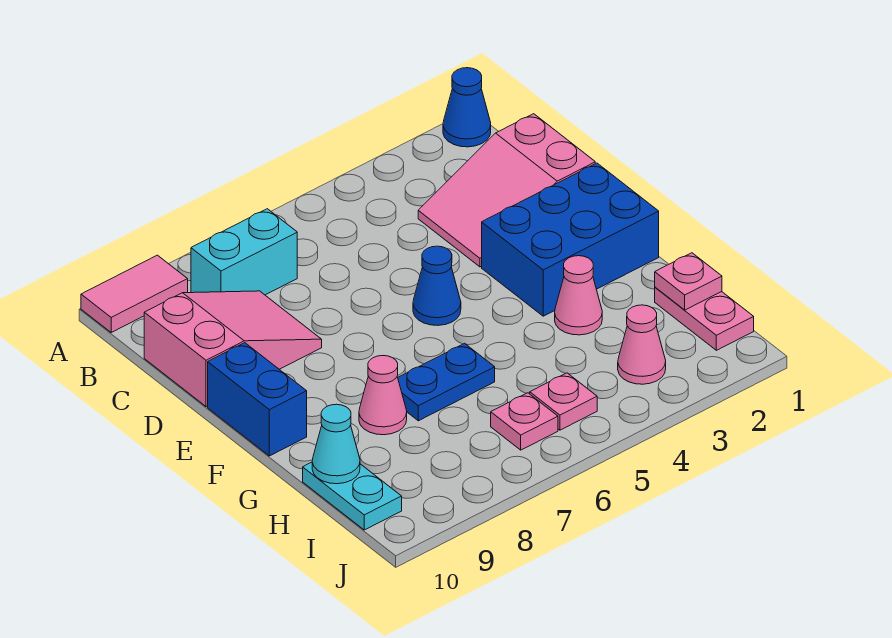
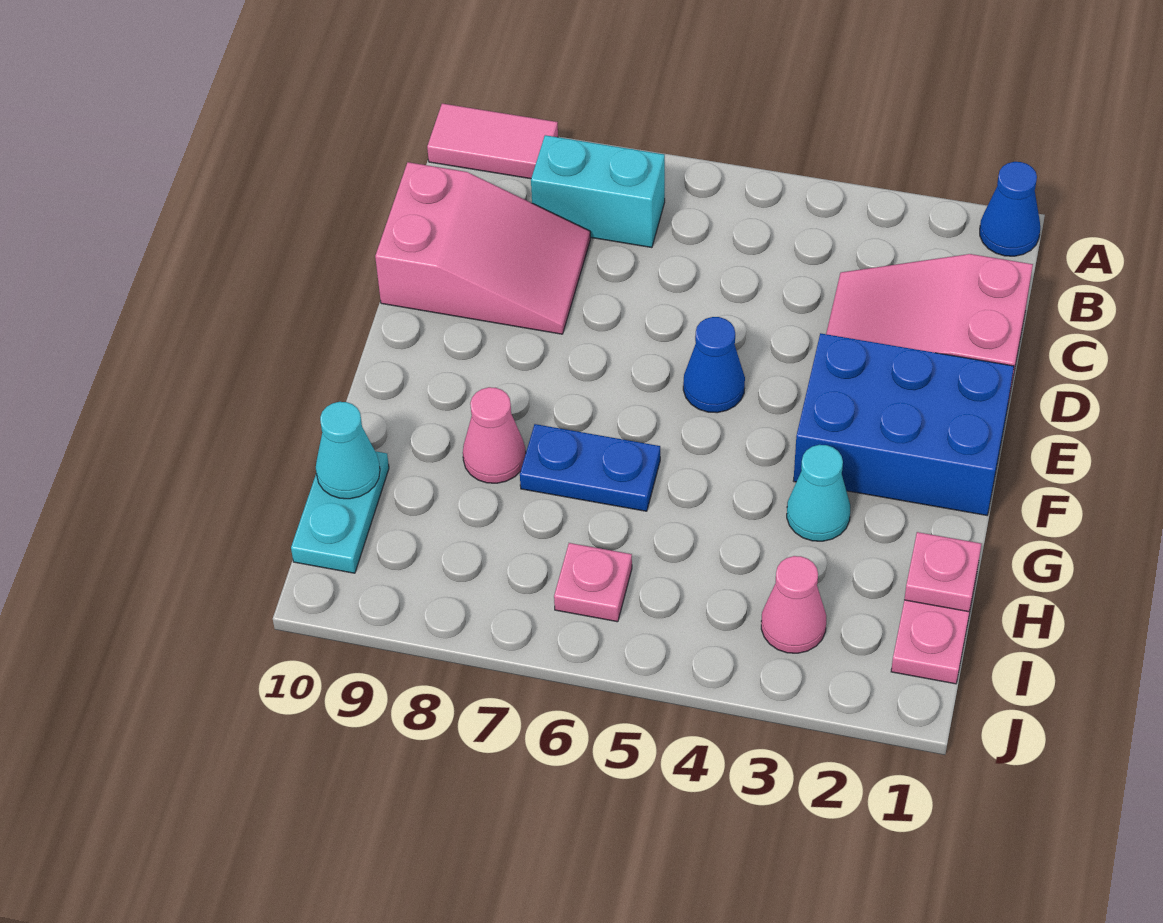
blue brick E10:F10 level 1 -> none
pink cone G3 level 1 -> cyan cone G3 level 1
pink plate I5 level 1 -> none

